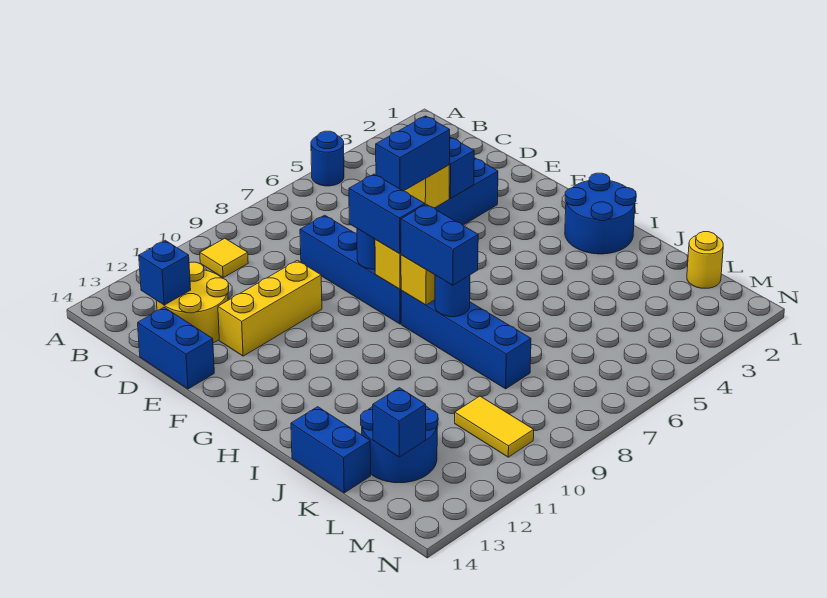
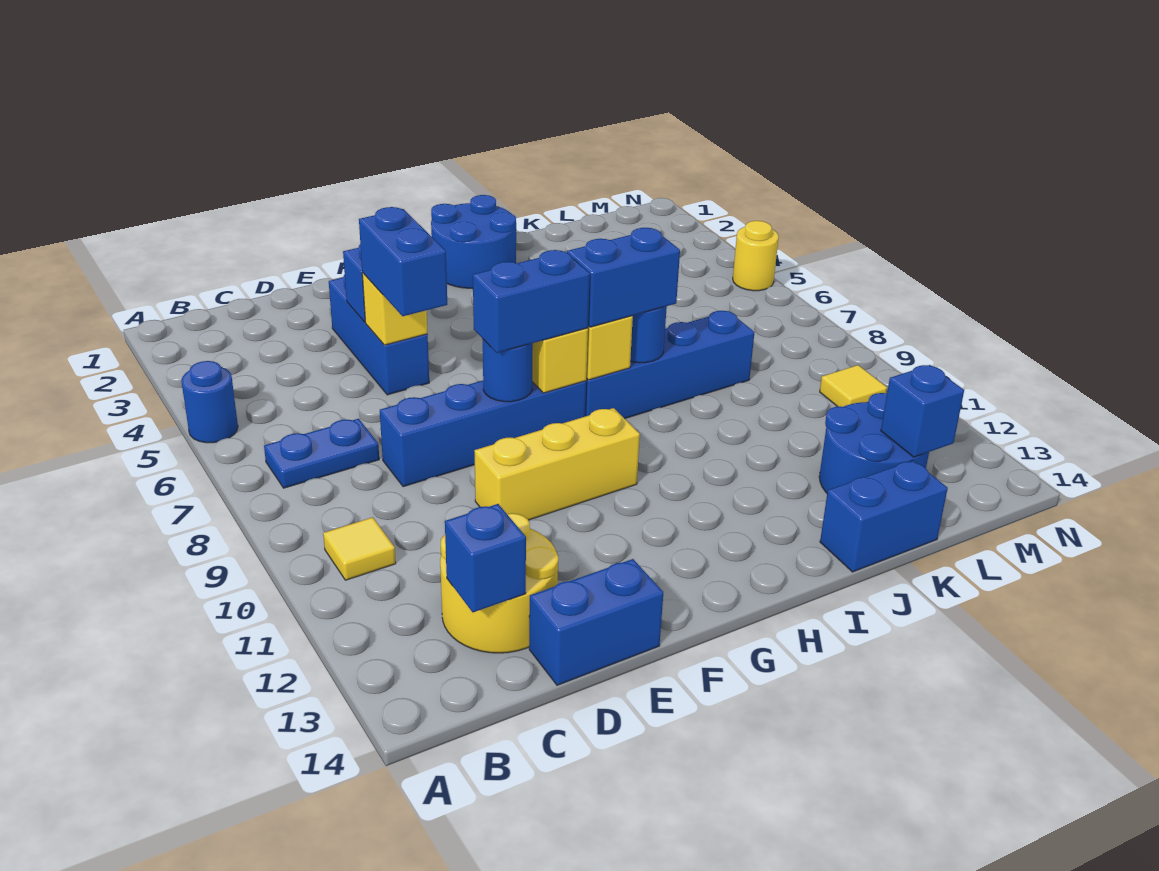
none -> blue plate B7:C7 level 1
yellow brick E10:E12 level 1 -> yellow brick E10:G10 level 1
yellow round brick L1 level 1 -> yellow round brick N5 level 1
yellow tile L10:M10 level 1 -> yellow tile M10 level 1

